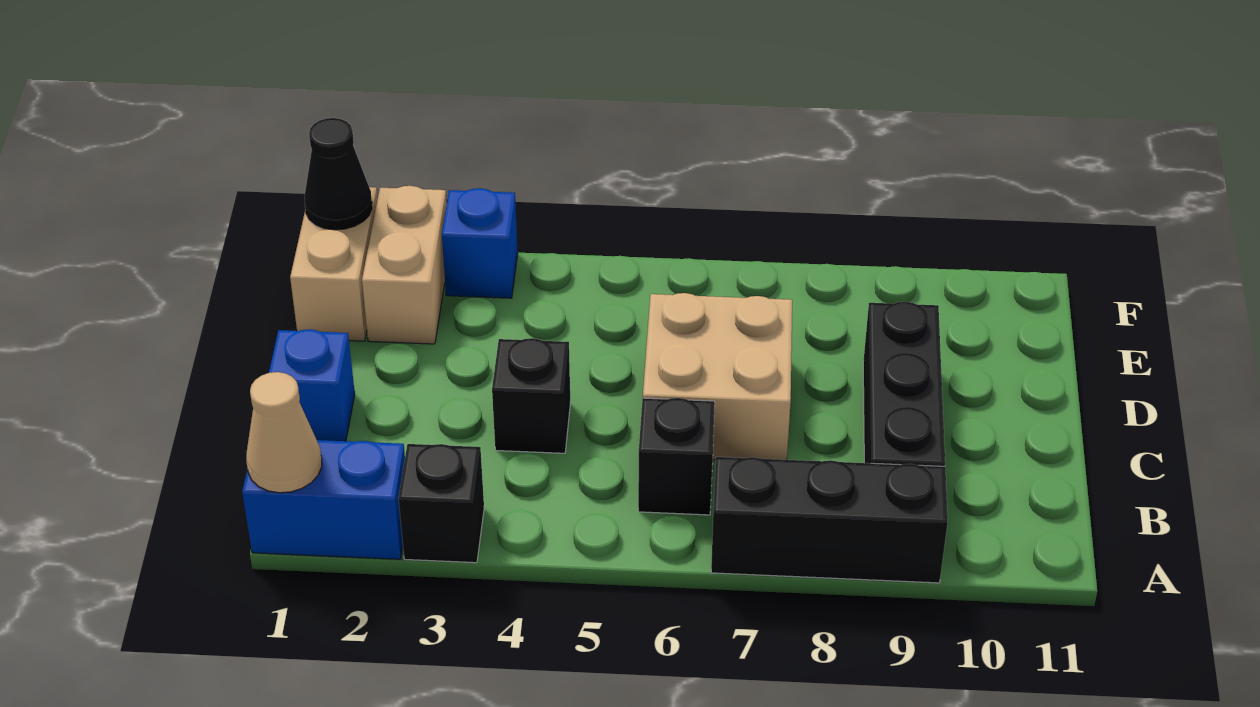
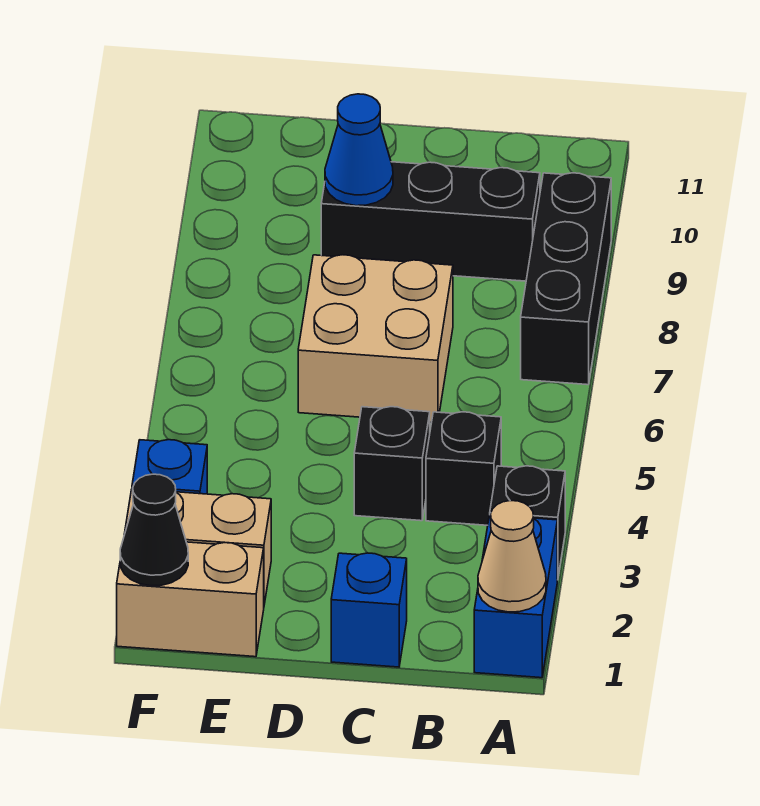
black brick B6 level 1 -> black brick B4 level 1
none -> blue cone D9 level 2

